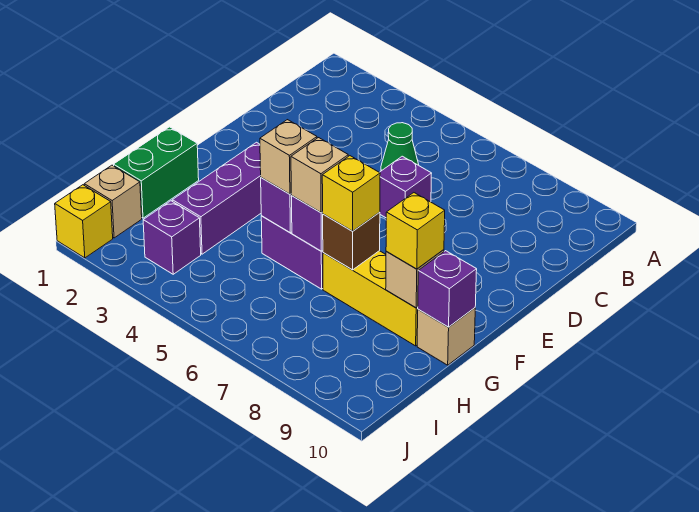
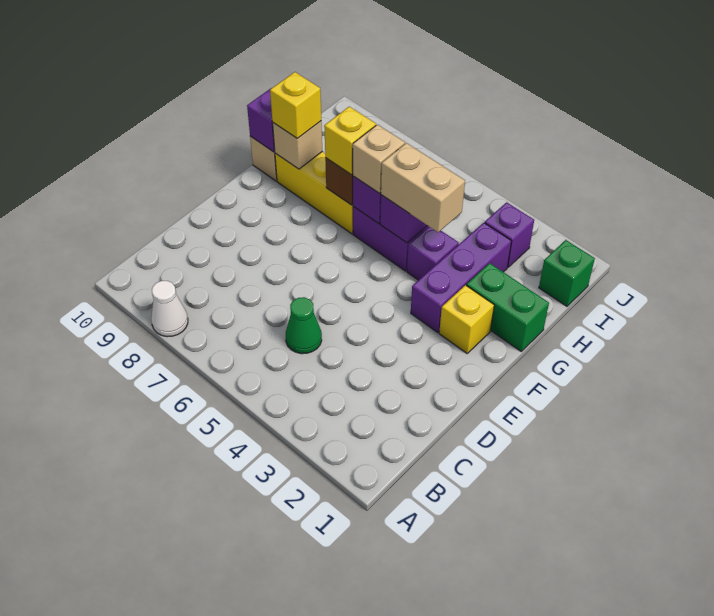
none -> white cone A8 level 1
purple brick D6 level 1 -> purple brick G4 level 1
green brick G1:H1 level 1 -> green brick G1:G2 level 1
tan brick G5 level 3 -> tan brick G4:G5 level 3
tan brick I1 level 1 -> green brick I1 level 1
yellow brick J1 level 1 -> yellow brick F2 level 1

